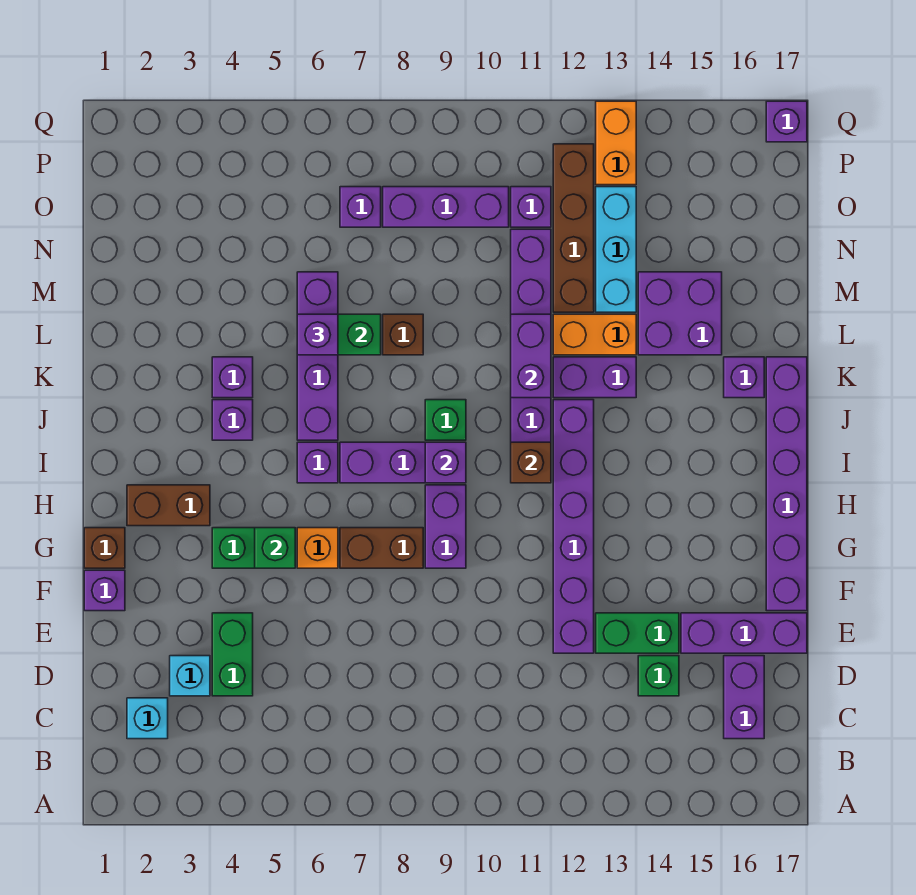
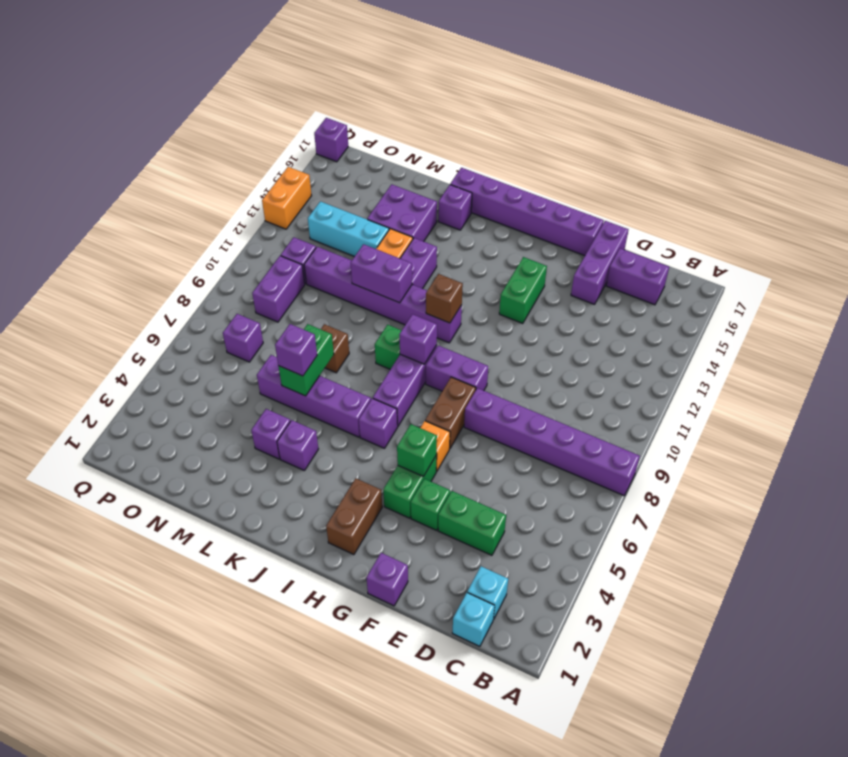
cyan brick D3 level 1 -> cyan brick C1 level 1
green brick D14 level 1 -> green brick F4 level 1
purple brick E12:J12 level 1 -> purple brick A8:F8 level 1
green brick E13:E14 level 1 -> green brick G13:G14 level 1
brown brick G1 level 1 -> none
purple brick J4 level 1 -> purple brick L4 level 1
brown brick M12:P12 level 1 -> none
purple brick O8:O10 level 1 -> purple brick O9:O10 level 1
orange brick P13:Q13 level 1 -> orange brick Q13:Q14 level 1

